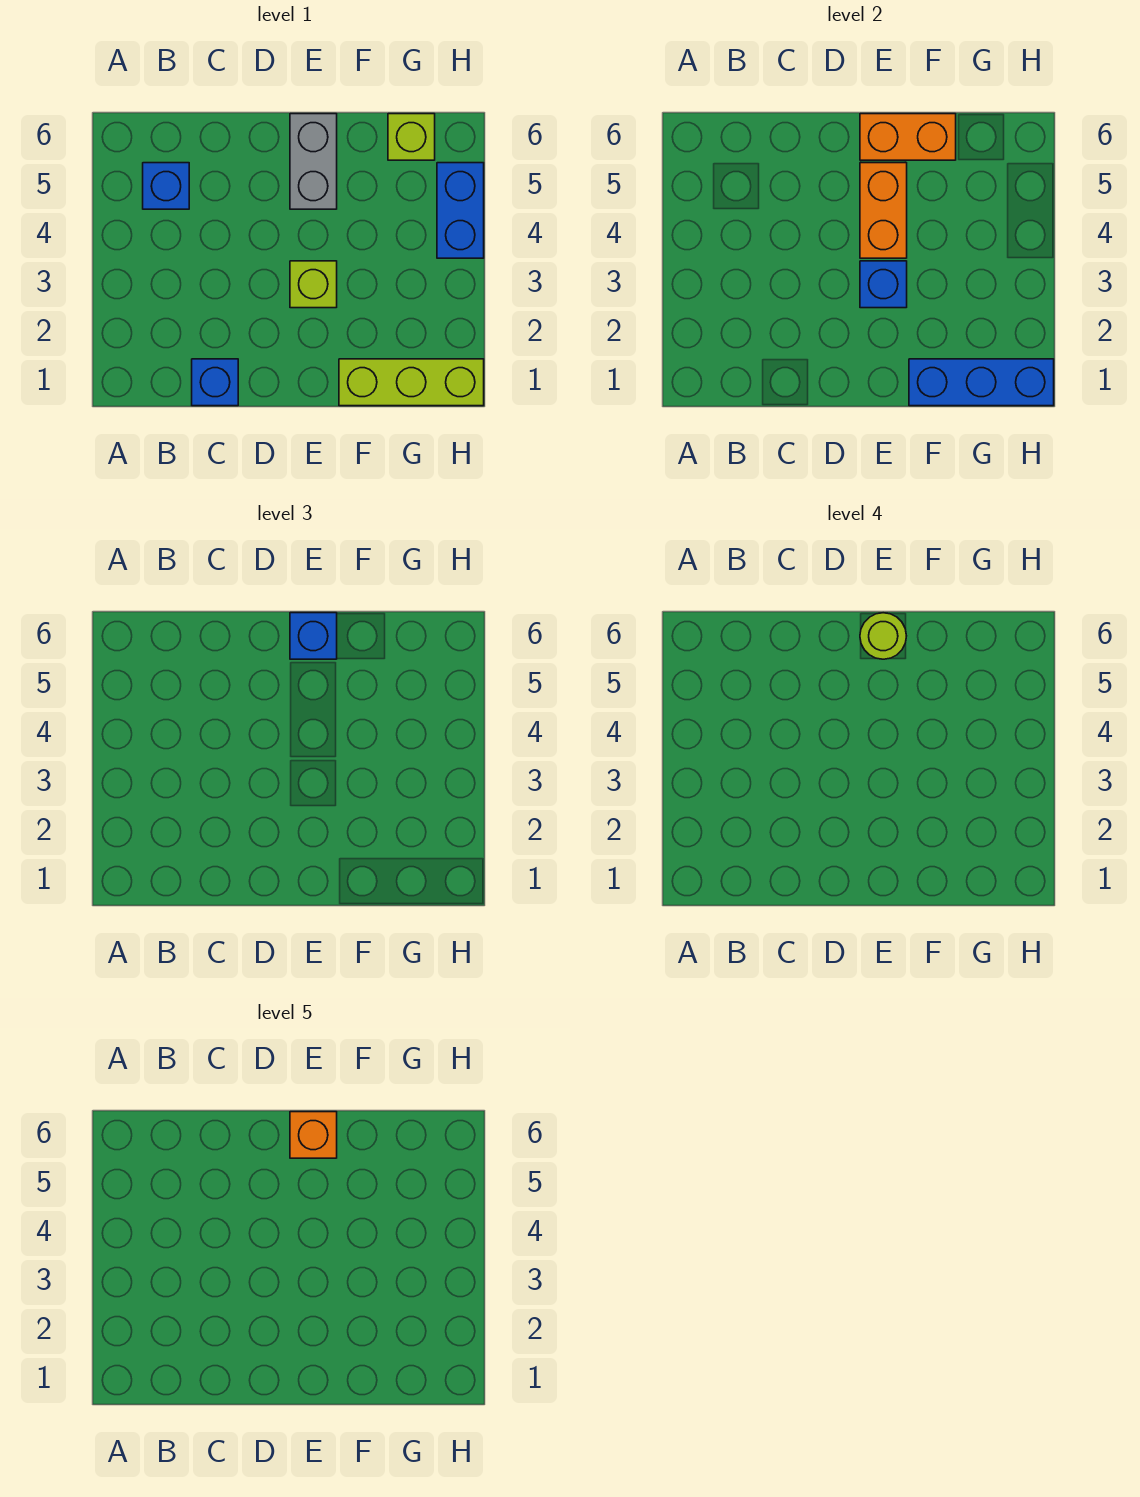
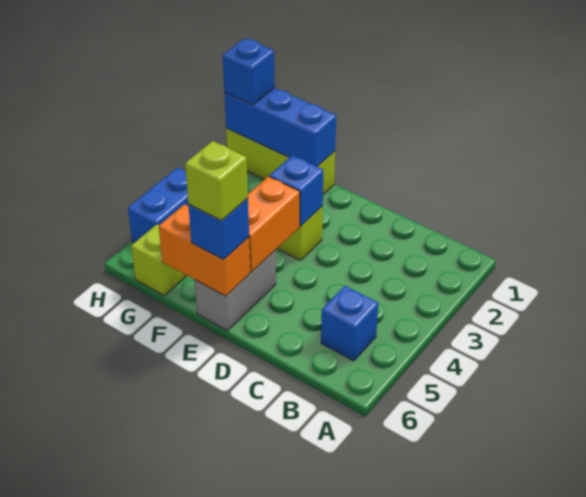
blue brick C1 level 1 -> blue brick H1 level 3
lime round brick E6 level 4 -> lime brick E6 level 4
orange brick E6 level 5 -> none

